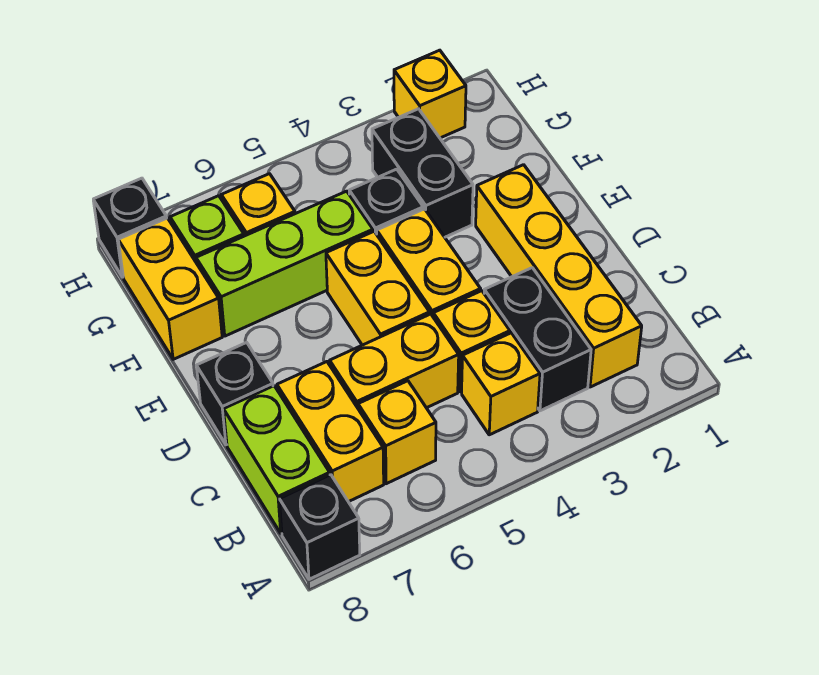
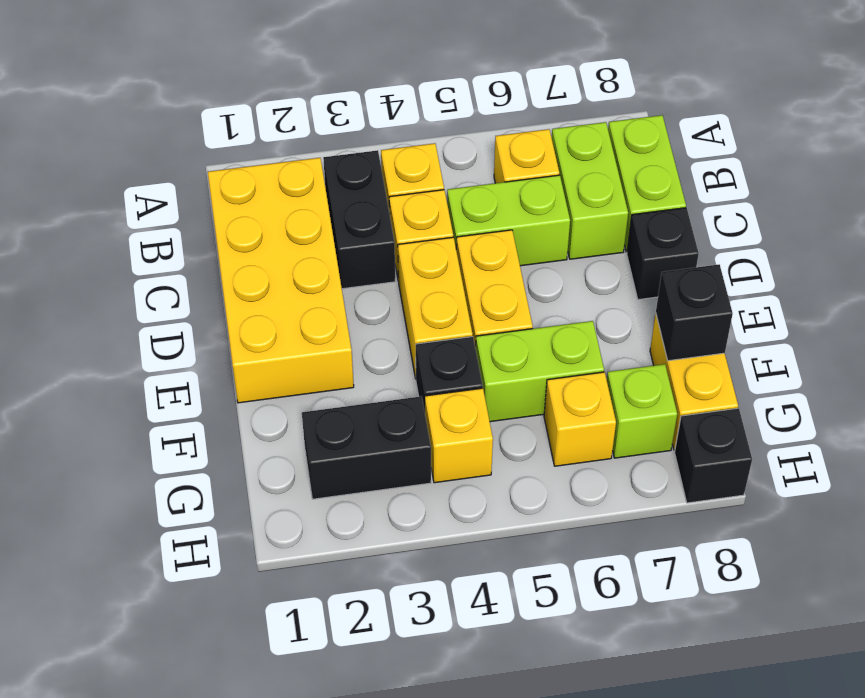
black brick A8 level 1 -> black brick F8 level 2
yellow brick B2:E2 level 1 -> yellow brick B1:E2 level 1
yellow brick B7:C7 level 1 -> lime brick B7:C7 level 1
yellow brick C5:C6 level 1 -> lime brick C5:C6 level 1
black brick F3:G3 level 1 -> black brick G2:G3 level 1
lime brick F5:F7 level 1 -> lime brick F5:F6 level 1
yellow brick H2 level 1 -> yellow brick G4 level 1

